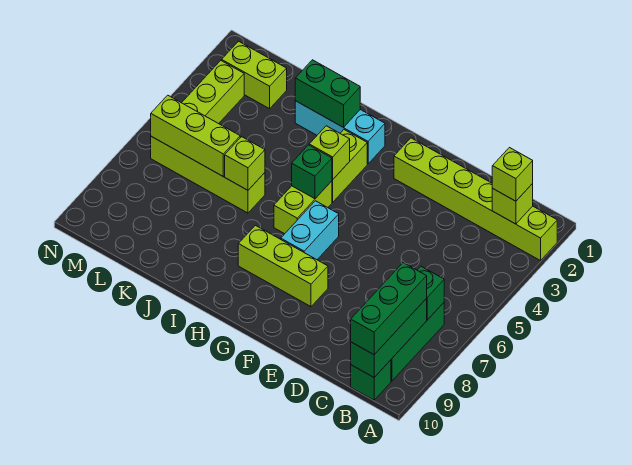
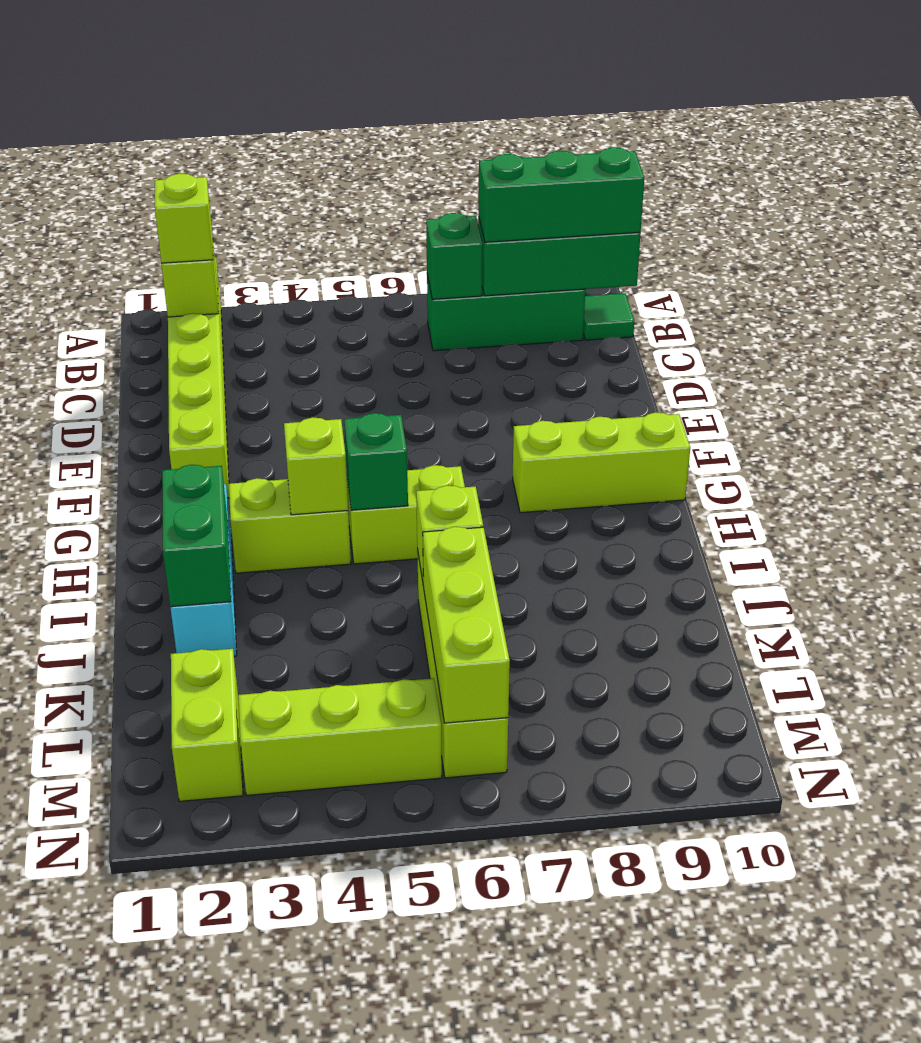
green brick B10 level 1 -> green tile B10 level 1
lime brick F8:H8 level 1 -> lime brick G8:G10 level 1
cyan brick G6:G7 level 1 -> none

